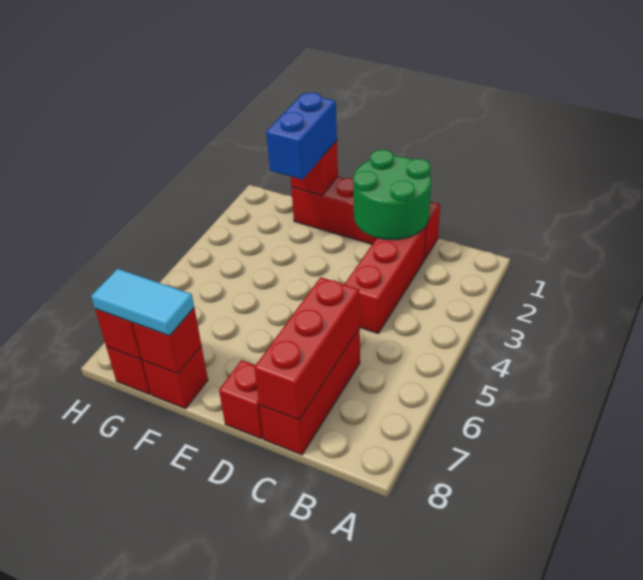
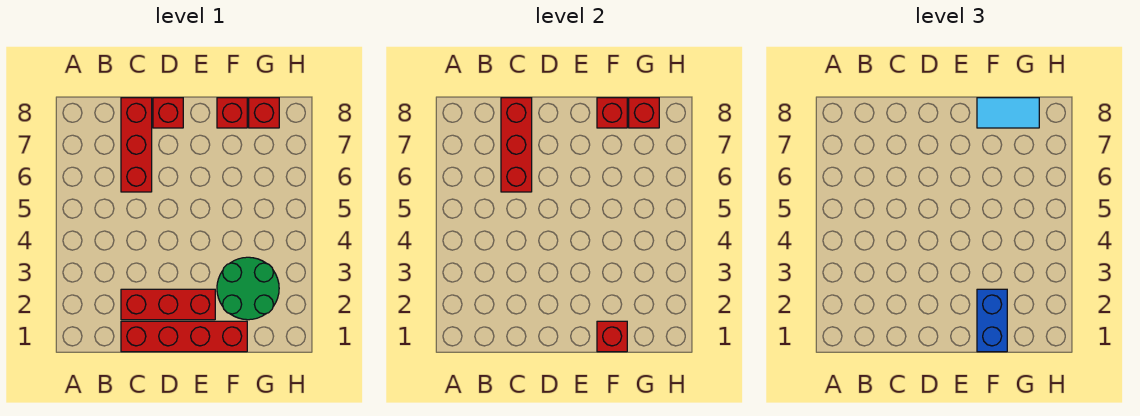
green round brick C1:D2 level 2 -> green round brick F2:G3 level 1
red brick C2:C4 level 1 -> red brick C2:E2 level 1

